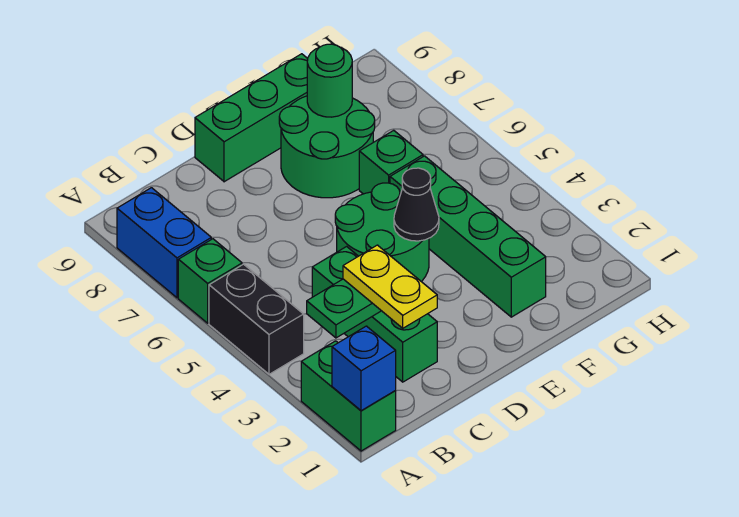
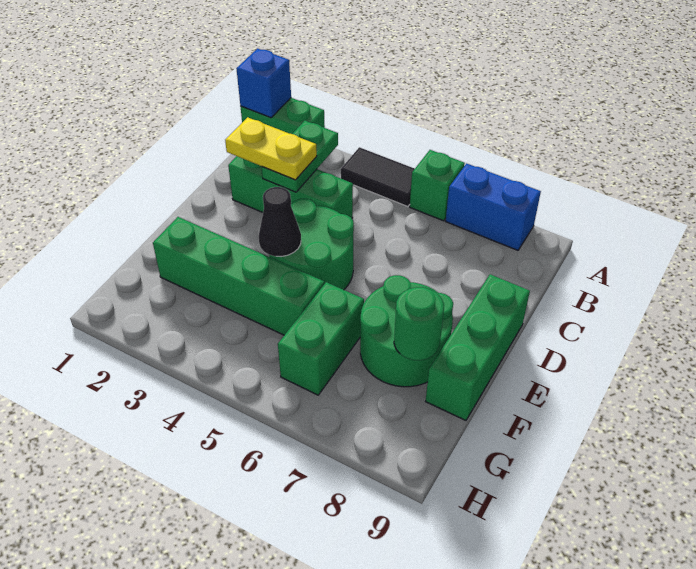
black brick A4:A5 level 1 -> black tile A4:A5 level 1
green brick F6 level 1 -> green brick F6:G6 level 1

